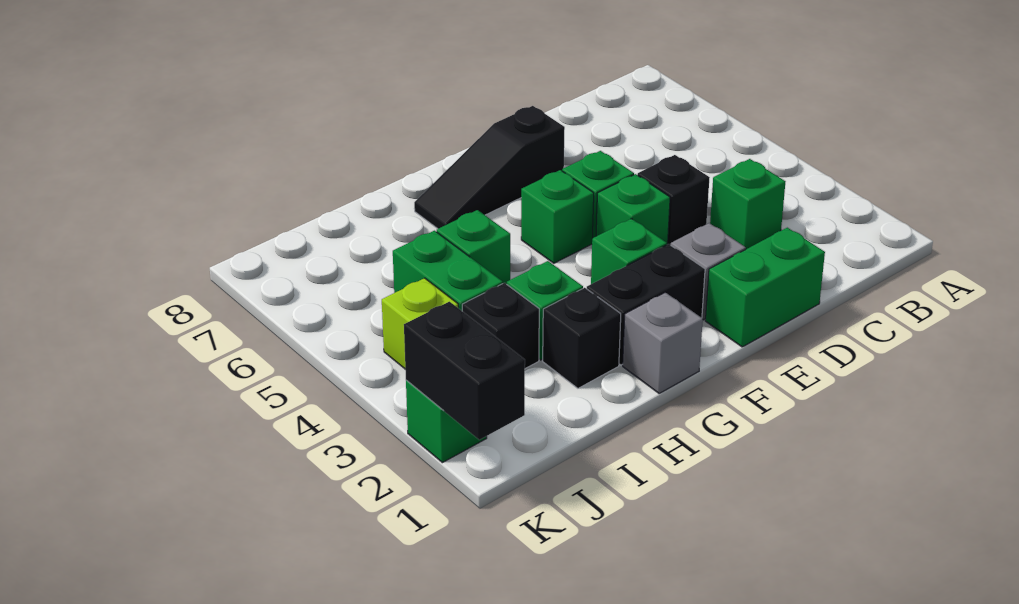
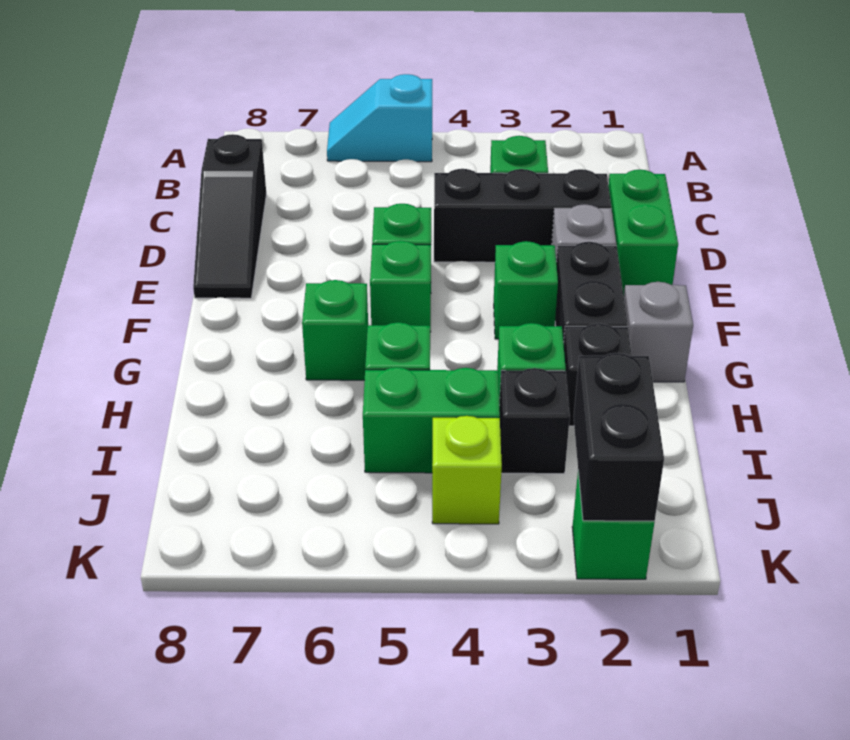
none -> cyan slope A5:A6 level 1 top 5
black brick D4 level 1 -> black brick D2:D4 level 1
green brick E4 level 1 -> green brick G6 level 1
black slope E7:G7 level 1 top E -> black slope C8:E8 level 1 top C
black brick K1:K2 level 2 -> black brick J2:K2 level 2

